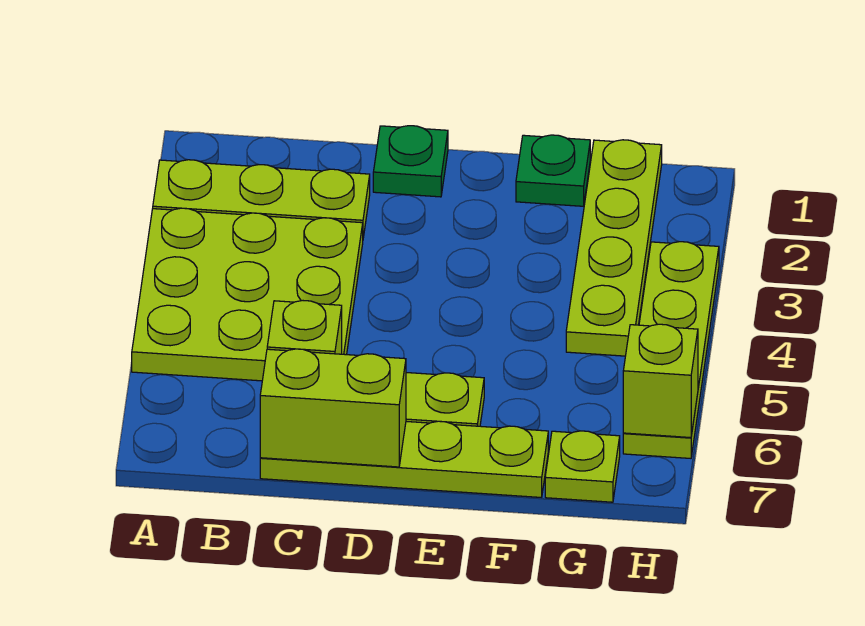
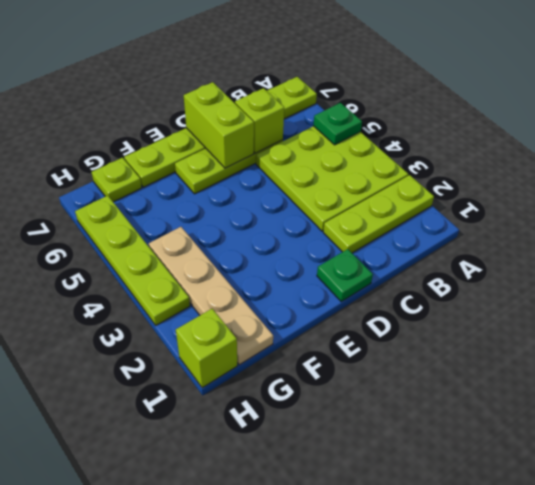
lime plate C7:F7 level 1 -> lime plate A7:F7 level 1
lime brick C7:D7 level 2 -> lime brick D6:D7 level 2
green plate F1 level 1 -> green plate A5 level 2
lime plate G1:G4 level 1 -> tan plate G1:G4 level 1
lime brick H6 level 2 -> lime brick H1 level 1

